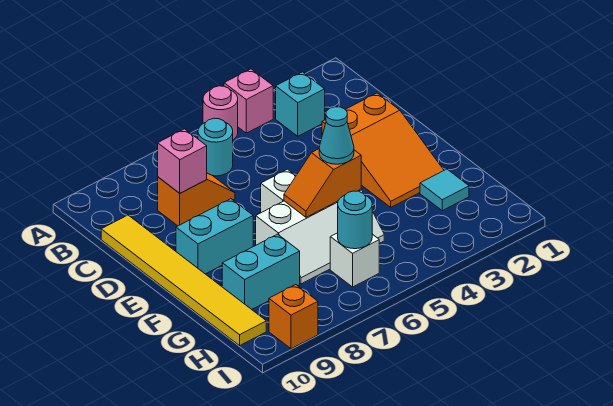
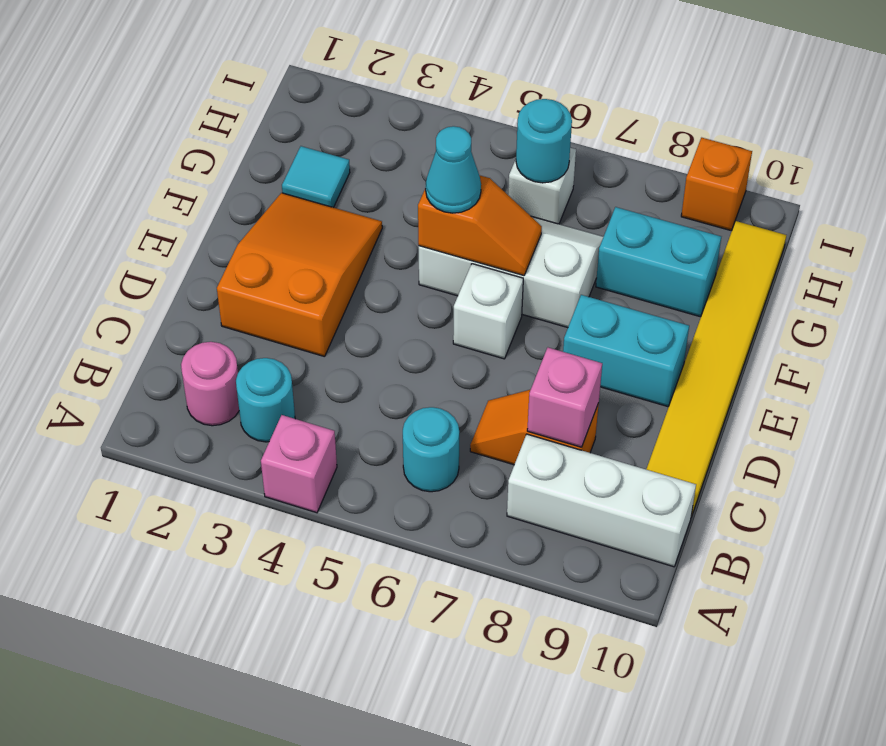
pink round brick A5 level 1 -> pink round brick B2 level 1
cyan brick B3 level 1 -> cyan round brick B3 level 1
none -> white brick B8:B10 level 1

